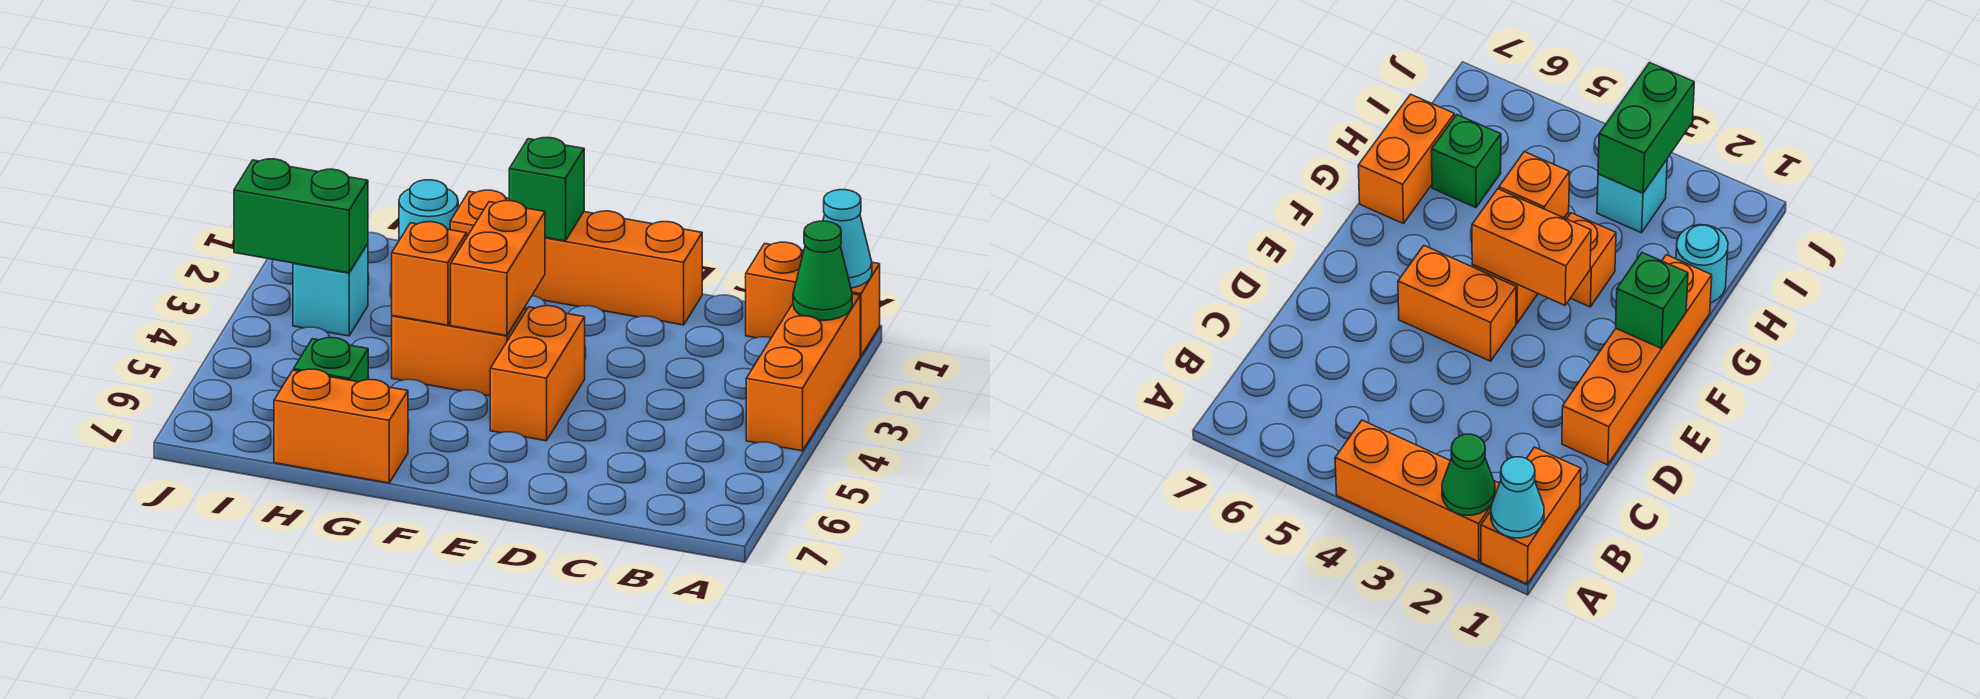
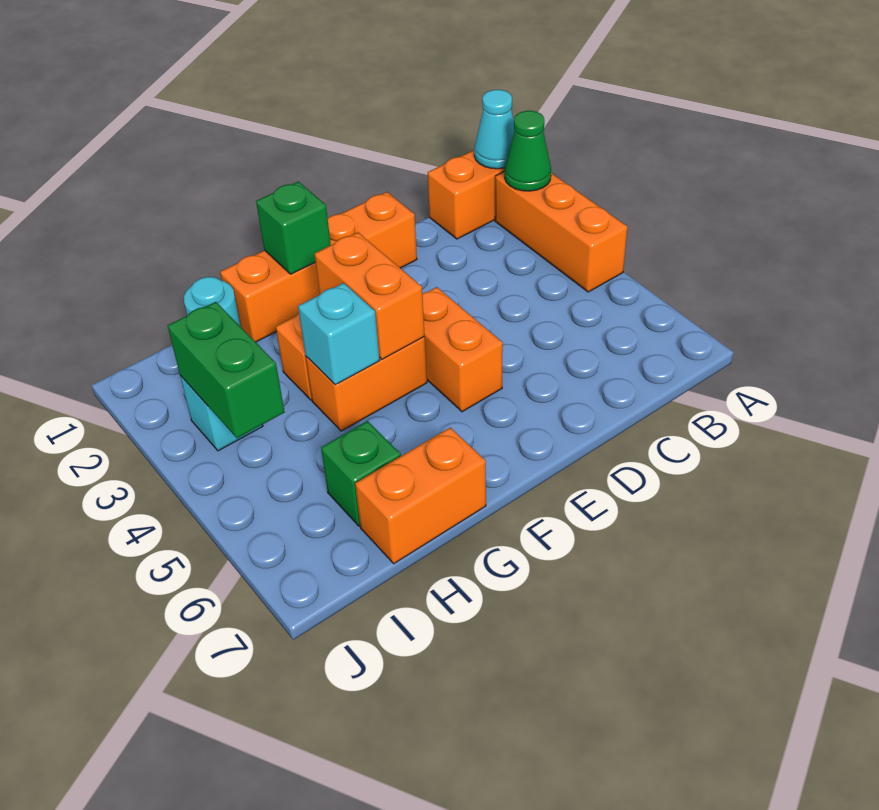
orange brick G4 level 2 -> cyan brick G4 level 2
green brick I3:J3 level 2 -> green brick I3:I4 level 2

